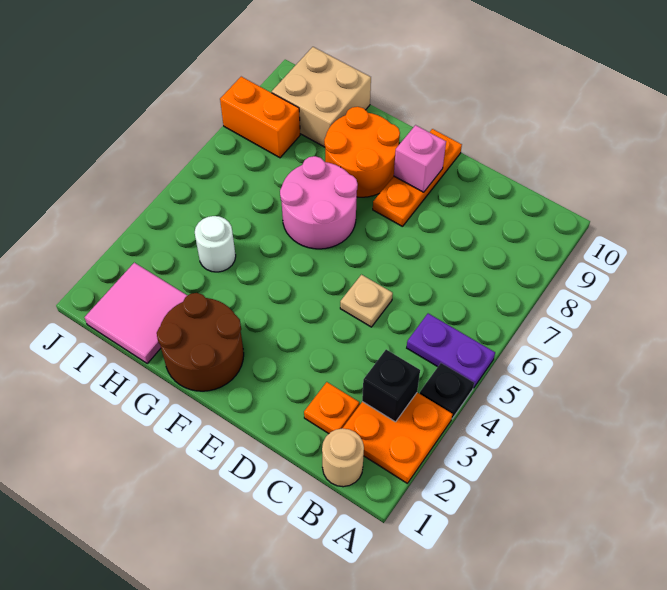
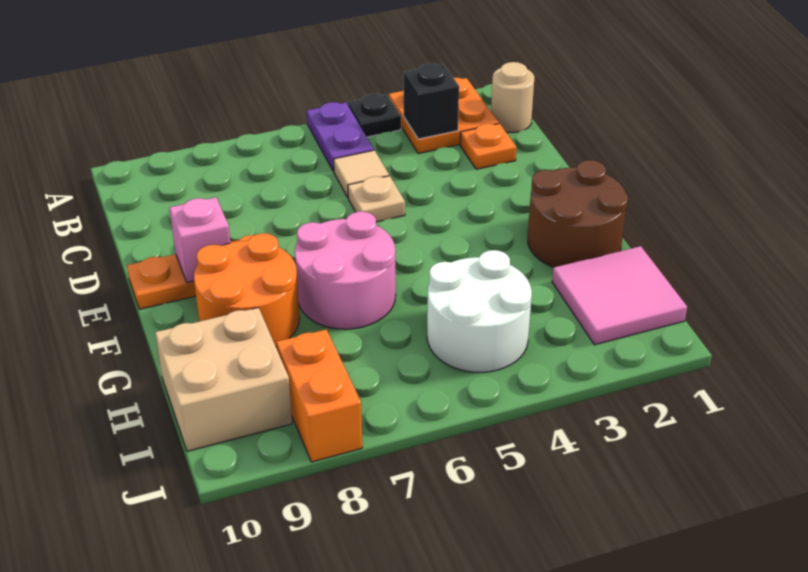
none -> tan tile C5 level 1
white round brick H4 level 1 -> white round brick H4:I5 level 1

